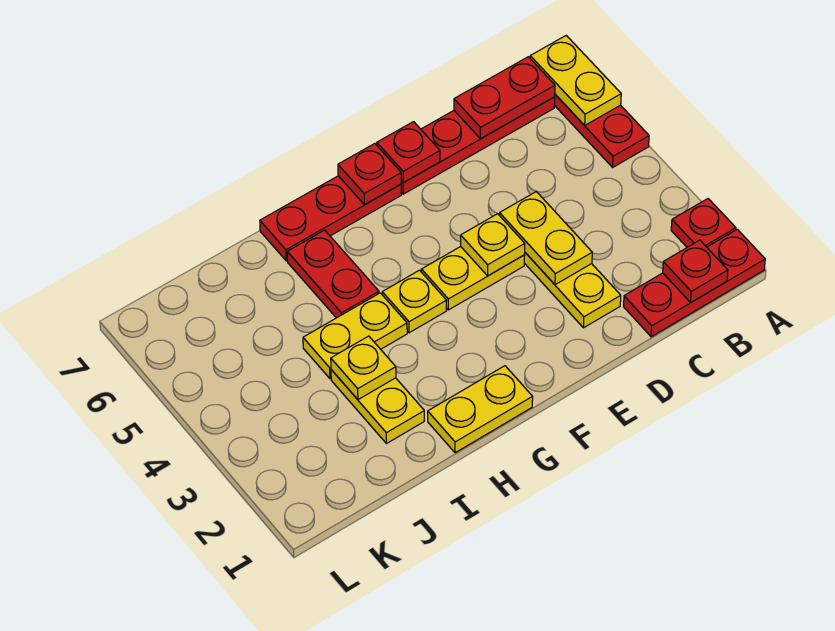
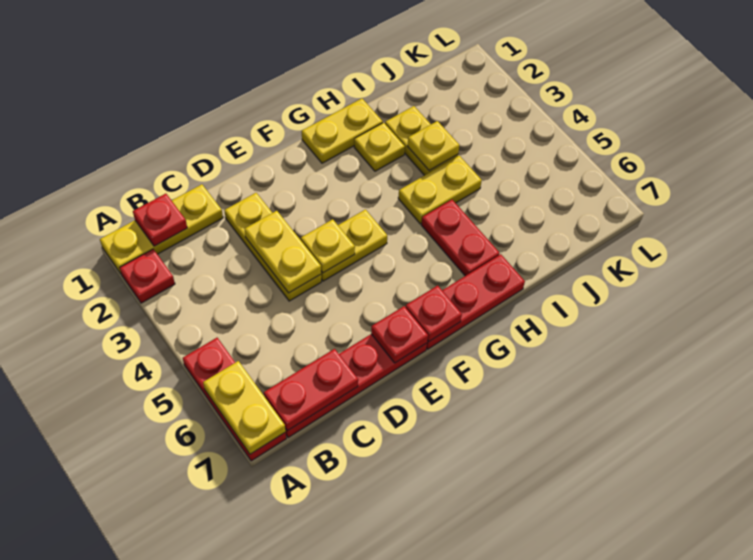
red plate A1:C1 level 1 -> yellow plate A1:C1 level 1
yellow plate G4 level 1 -> yellow plate H2 level 1

